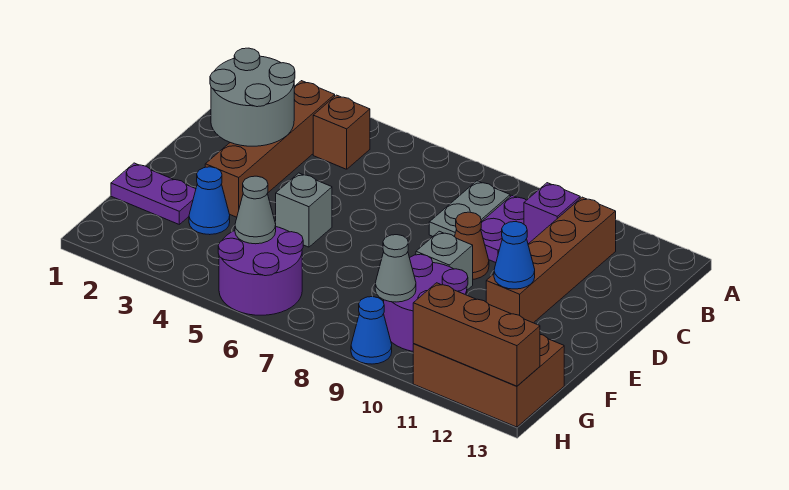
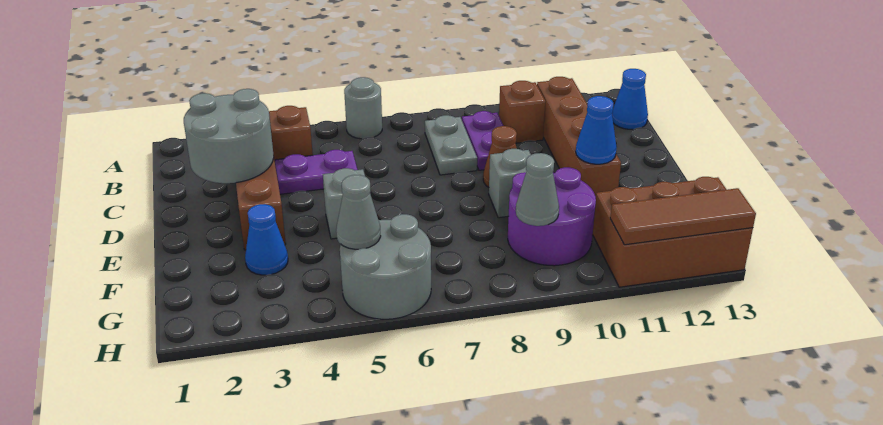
none -> grey round brick A6 level 1
purple brick B10 level 1 -> brown brick B10 level 1
purple plate F1:F2 level 1 -> purple plate C4:C5 level 1
purple round brick G5:H6 level 1 -> grey round brick G5:H6 level 1
blue cone H9 level 1 -> blue cone B13 level 1
brown brick H11:H13 level 2 -> brown tile H11:H13 level 2

